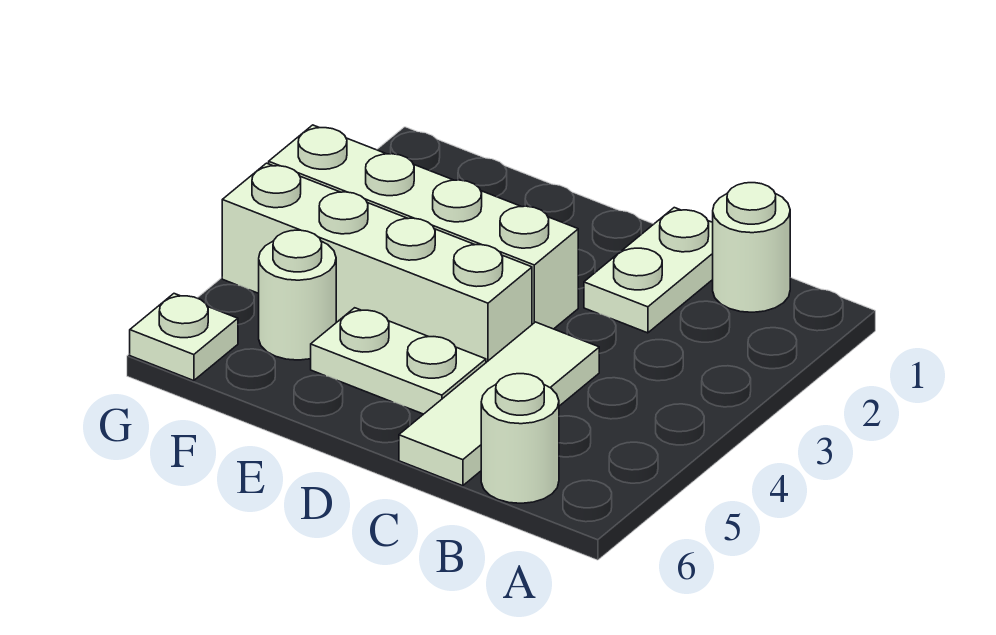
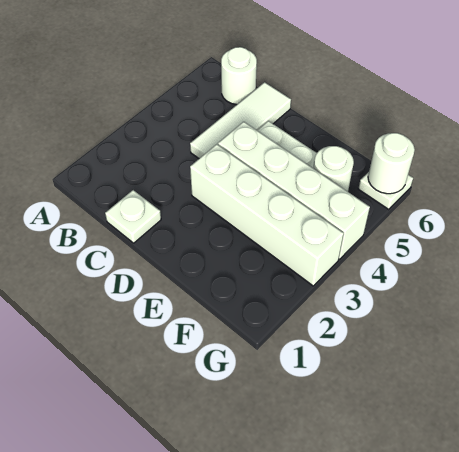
white round brick B1 level 1 -> white round brick G6 level 2
white plate C1:C2 level 1 -> white plate C1 level 1

